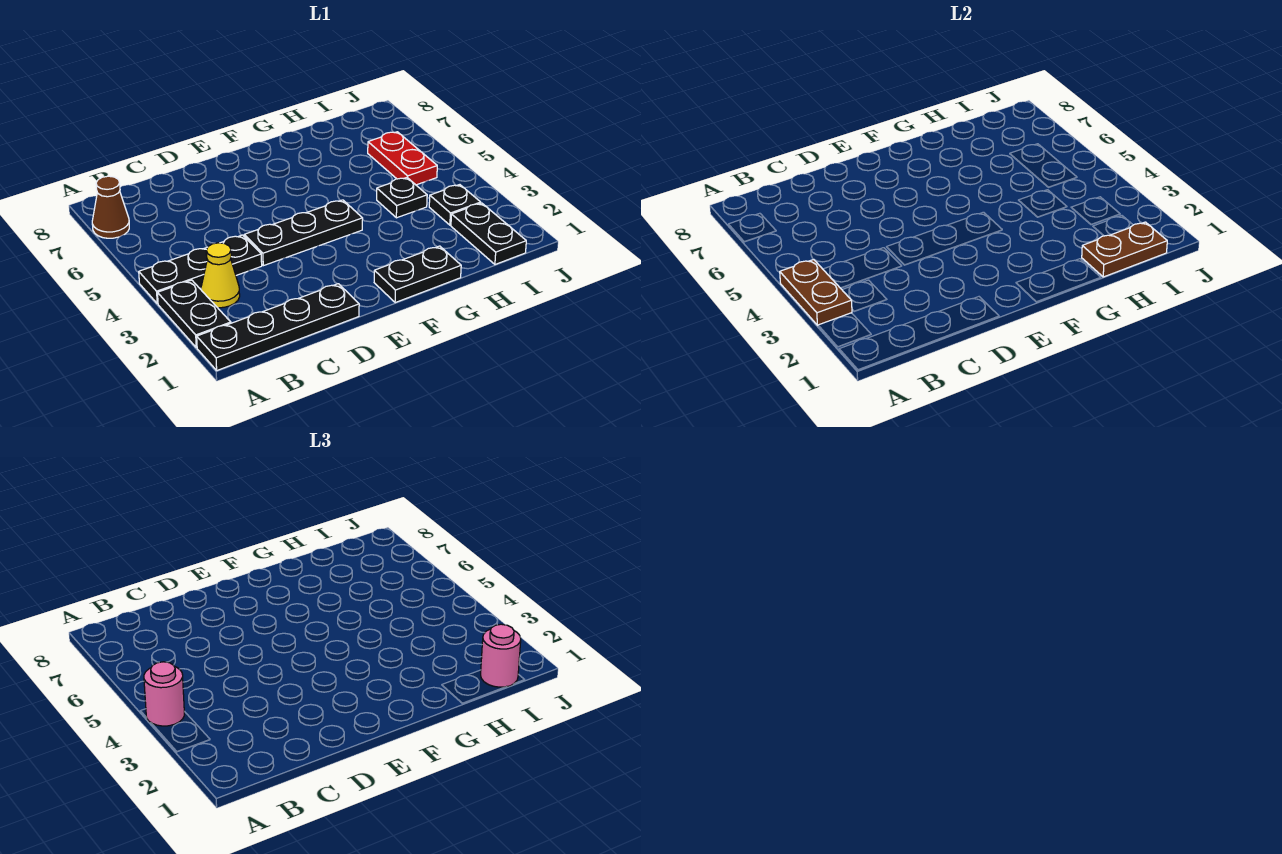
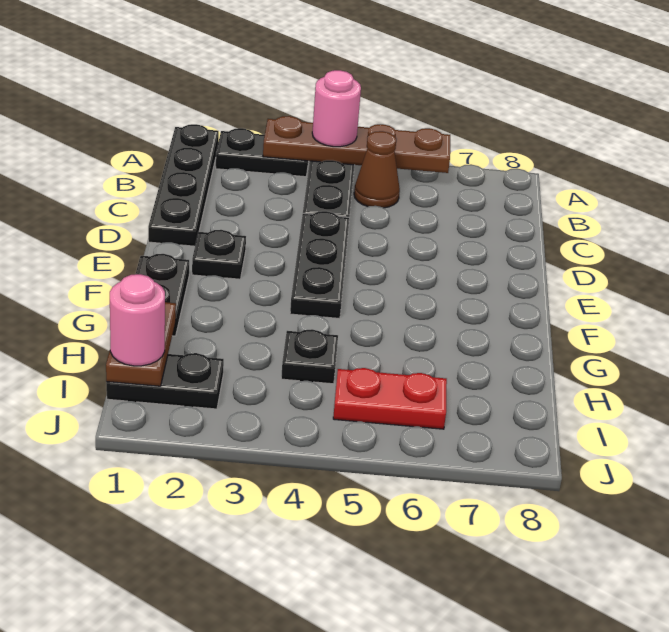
brown plate A3:A4 level 2 -> brown plate A3:A6 level 2
brown cone A7 level 1 -> brown cone B5 level 1
yellow cone B3 level 1 -> none
black plate I3 level 1 -> black plate E2 level 1

